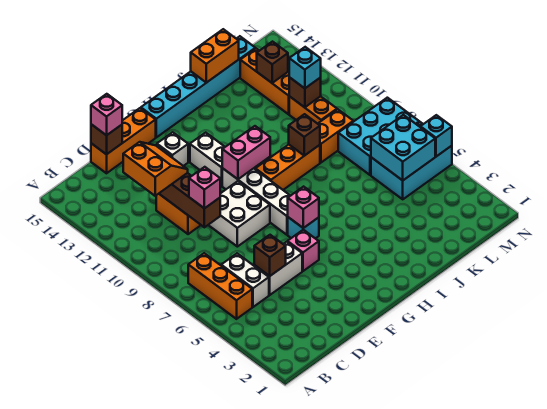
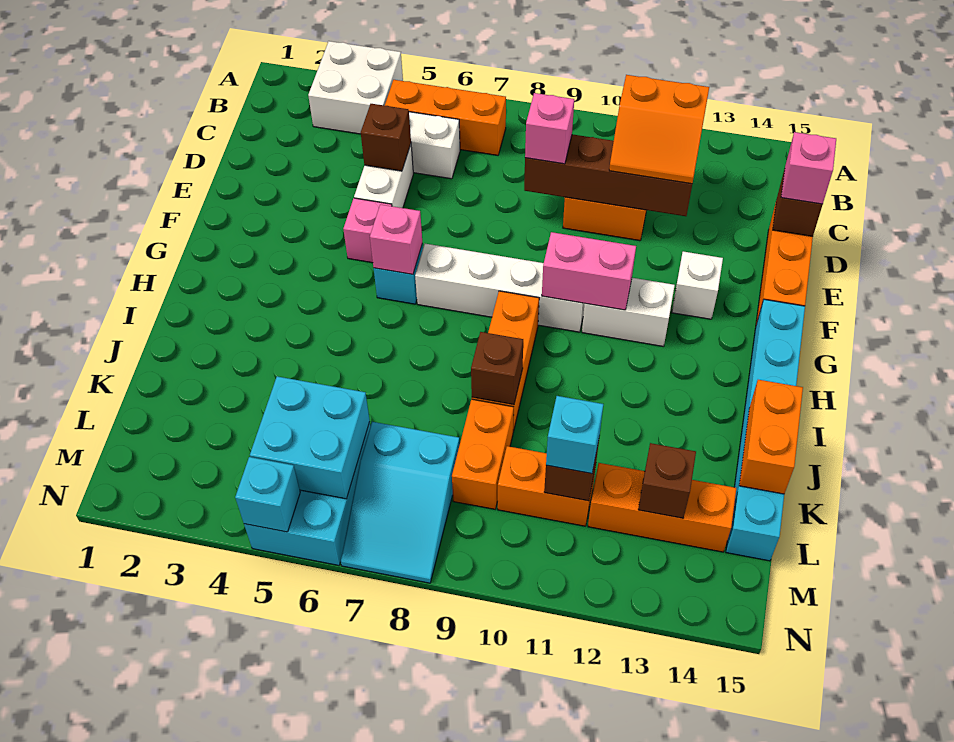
white brick E8:F9 level 1 -> white brick A3:B4 level 1
pink brick G10:H10 level 2 -> pink brick G10:G11 level 2
cyan brick L7:N8 level 1 -> cyan slope L7:N8 level 1 top L

